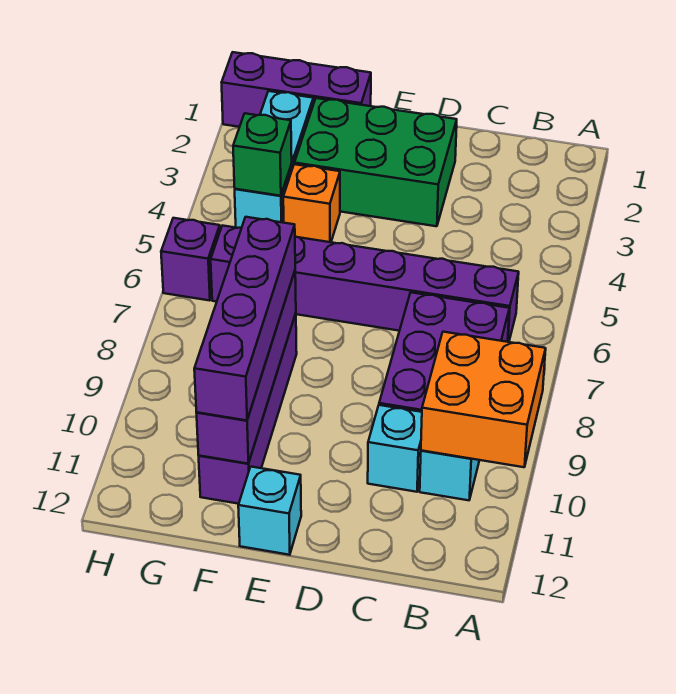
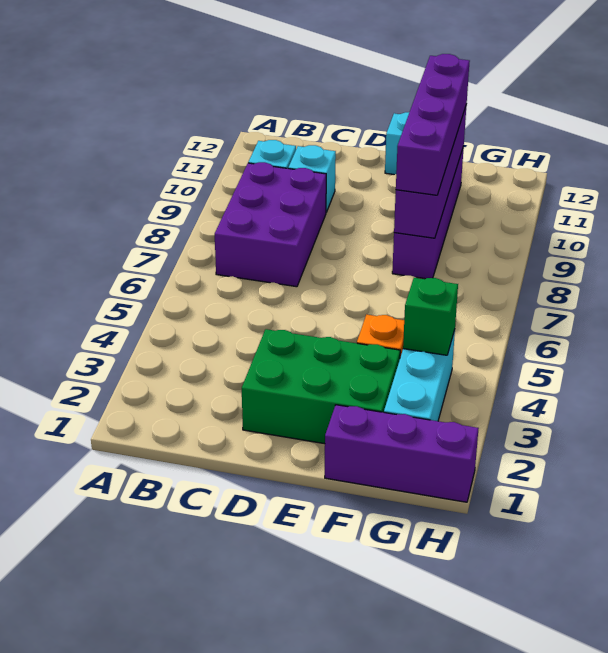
orange brick A9:B10 level 2 -> none
purple brick B6:G6 level 1 -> none
purple brick H6 level 1 -> none

